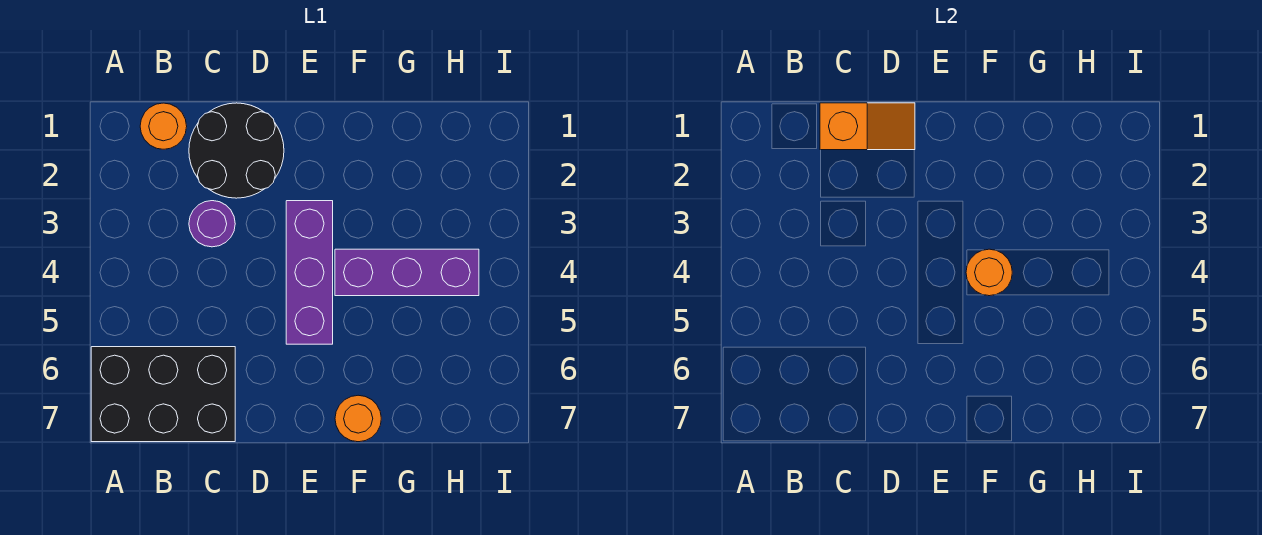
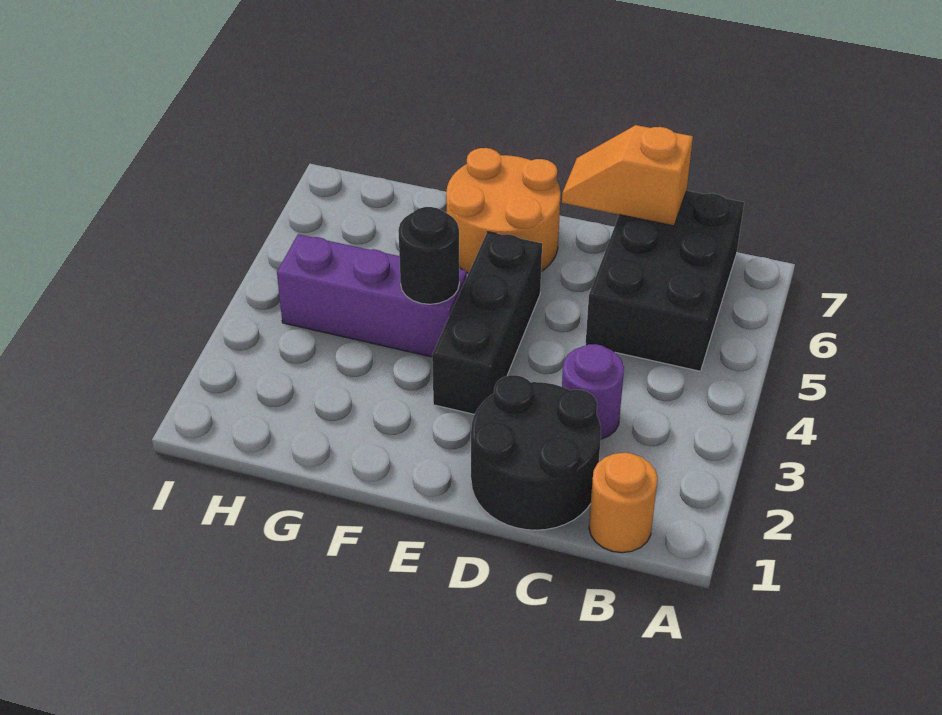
black brick A6:C7 level 1 -> black brick B5:C7 level 1
orange slope C1:D1 level 2 top C -> orange slope C7:D7 level 2 top C
purple brick E3:E5 level 1 -> black brick E3:E5 level 1
orange round brick F4 level 2 -> black round brick F4 level 2
orange round brick F7 level 1 -> orange round brick E6:F7 level 1

